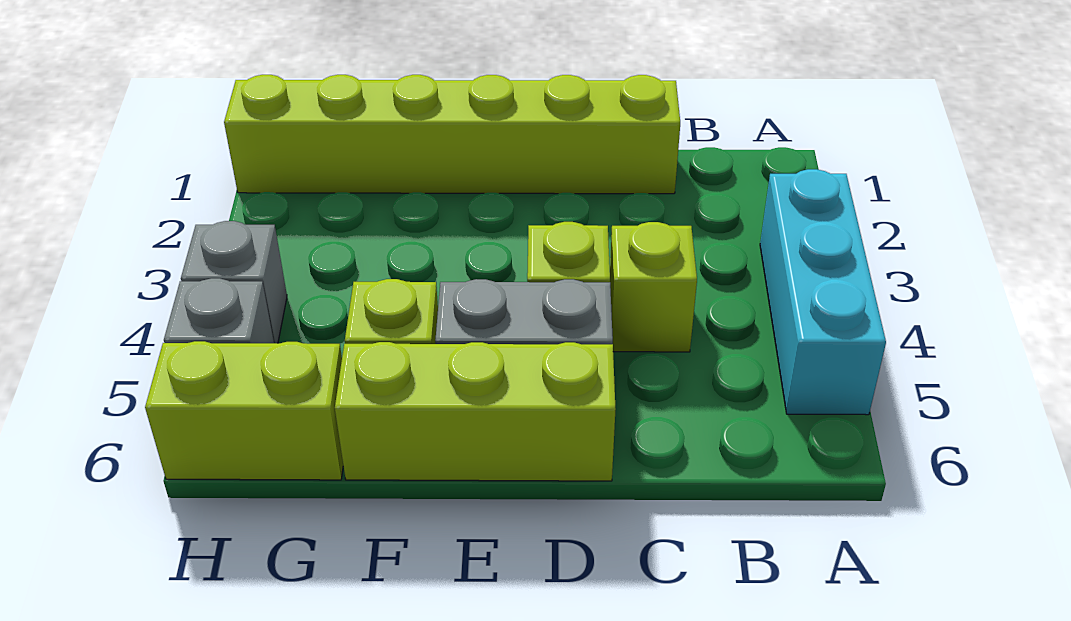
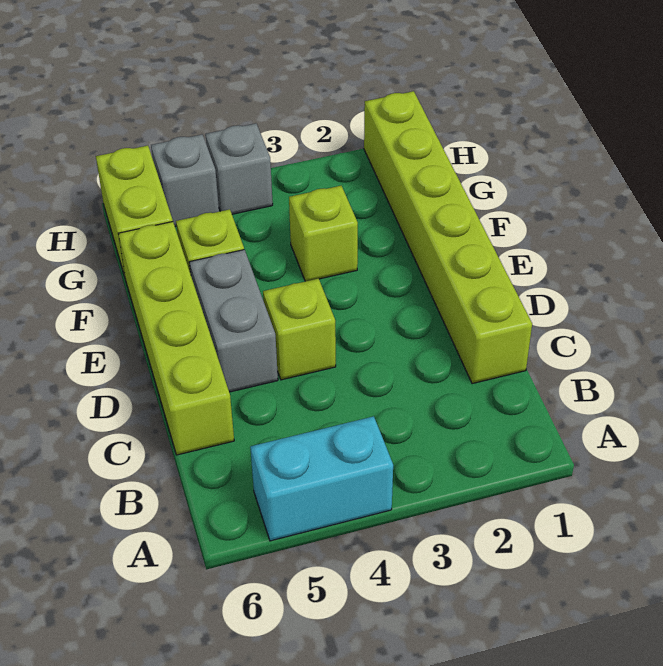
cyan brick A3:A5 level 1 -> cyan brick A4:A5 level 1
lime brick C4 level 1 -> lime brick F3 level 1
lime brick D6:F6 level 1 -> lime brick C6:F6 level 1

